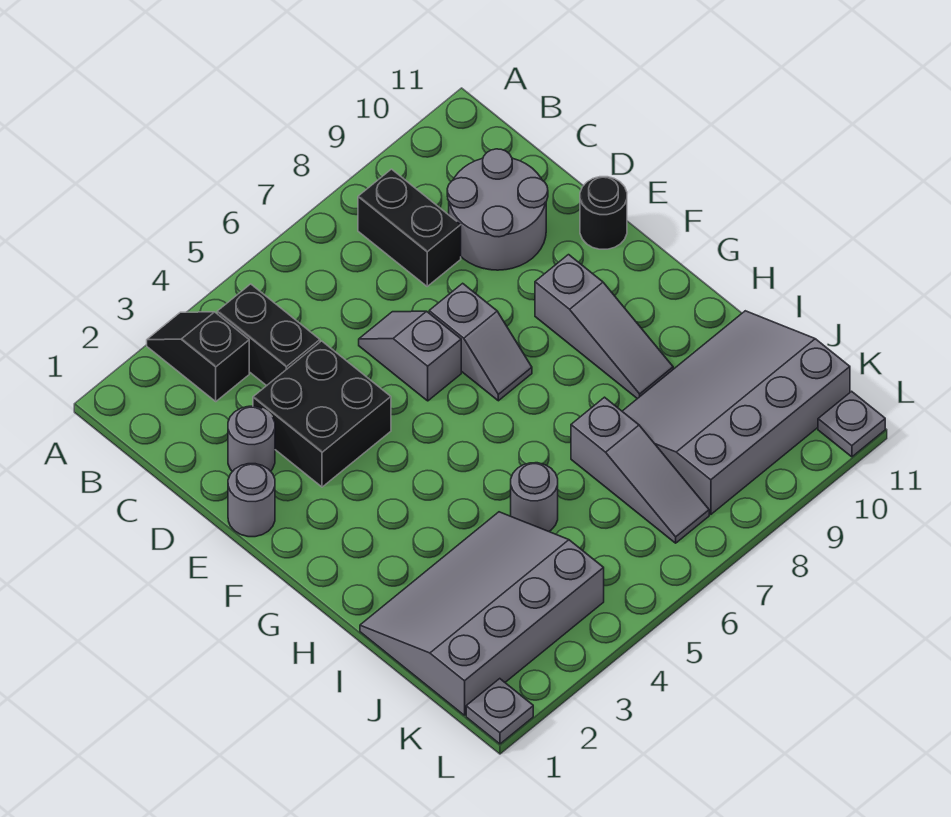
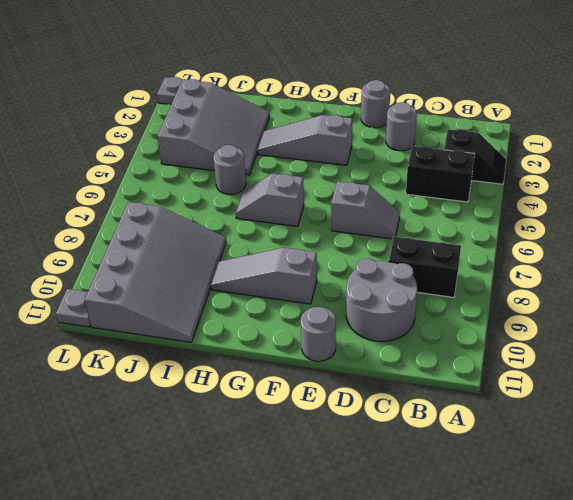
black brick D3:E4 level 1 -> none
grey slope E7:F7 level 1 top E -> grey slope G6:H6 level 1 top G
black round brick E11 level 1 -> grey round brick E11 level 1
grey slope I1:K4 level 1 top K -> grey slope I2:K4 level 1 top K
grey slope I7:K7 level 1 top I -> grey slope F3:H3 level 1 top F

